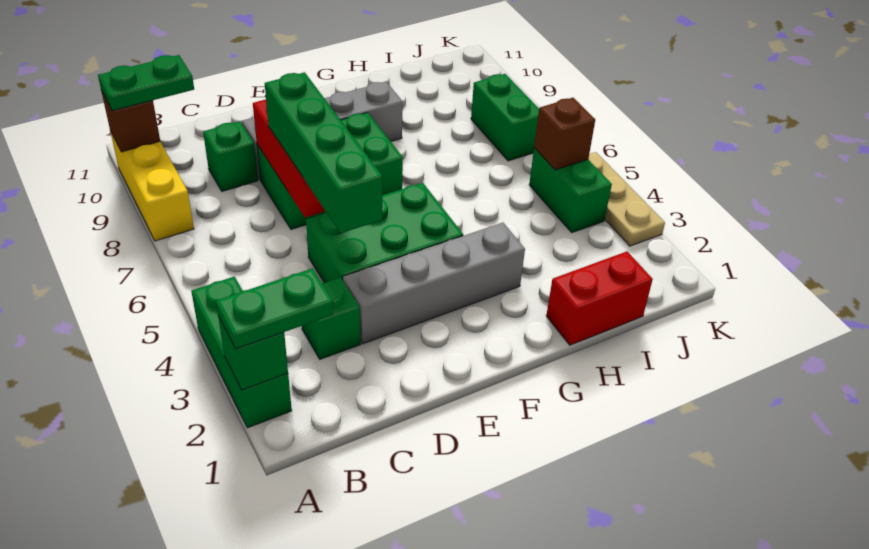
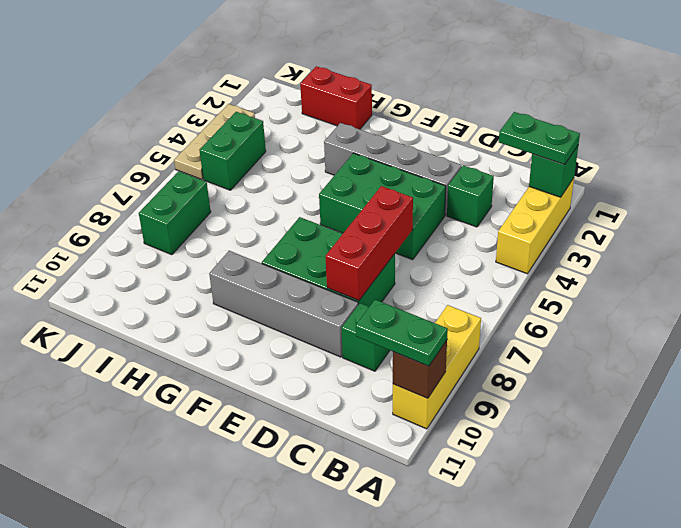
green brick A2:A4 level 1 -> yellow brick A2:A4 level 1
green brick D4:D7 level 3 -> none
brown brick J5 level 2 -> none

